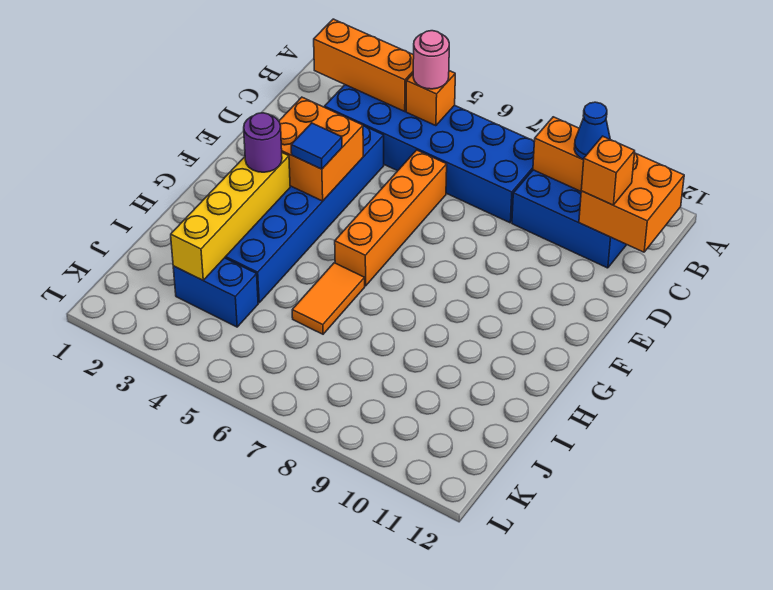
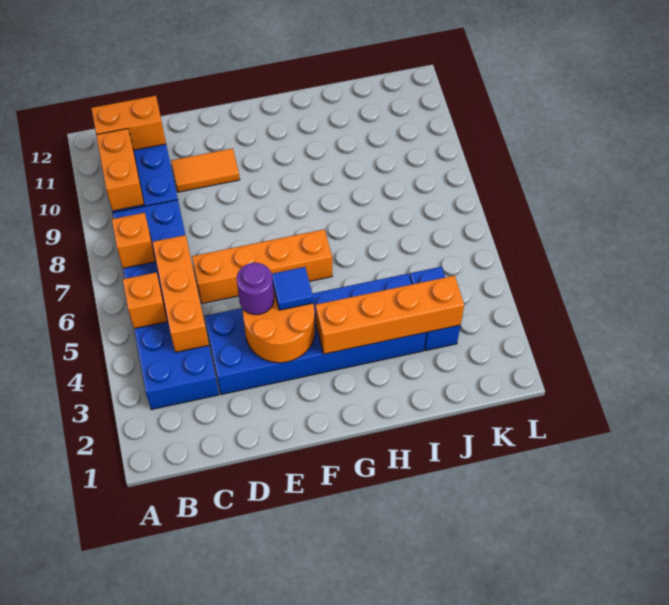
orange brick B2:B4 level 2 -> orange brick C4:C6 level 2
pink round brick B5 level 3 -> none
blue cone B10 level 3 -> none
orange brick B11:C12 level 2 -> orange brick B11:C11 level 2
orange brick C11 level 3 -> orange brick B7 level 2
orange brick E3:F4 level 2 -> orange round brick E3:F4 level 2
yellow brick G3:J3 level 2 -> orange brick G3:J3 level 2
purple round brick G3 level 3 -> purple round brick E4 level 3
orange tile H6:I6 level 1 -> orange tile D10:E10 level 1

